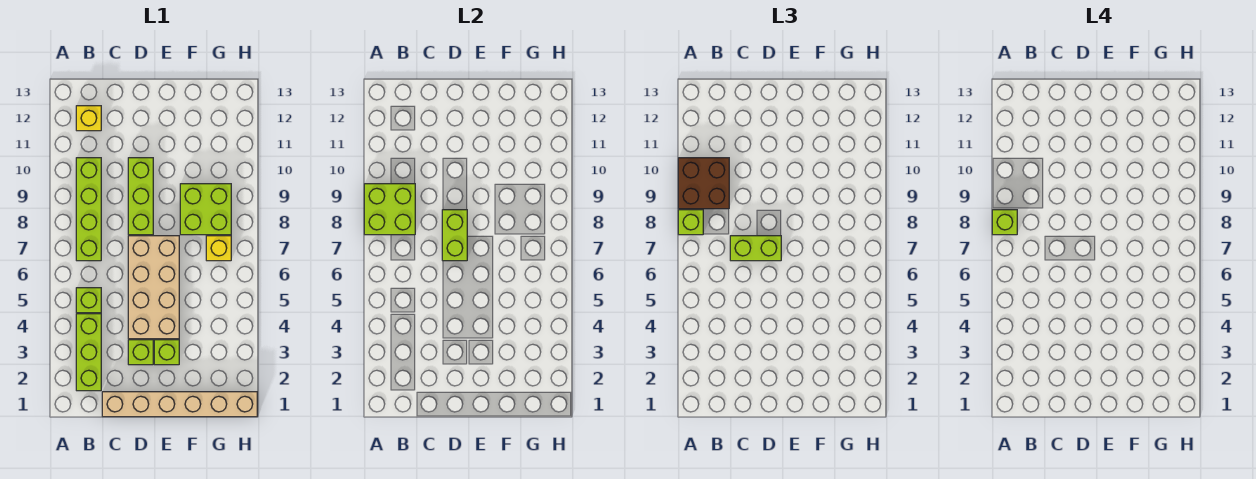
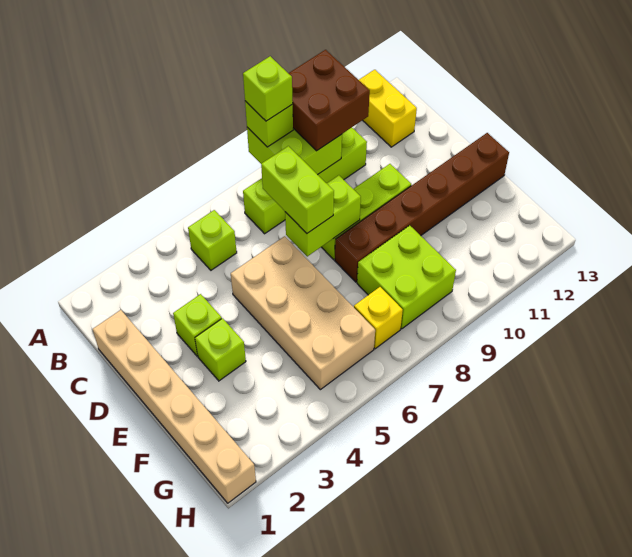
lime brick B2:B4 level 1 -> none
yellow brick B12 level 1 -> yellow brick A12:B12 level 1
tan brick D4:E7 level 1 -> tan brick D5:G6 level 1
none -> brown brick E8:E13 level 1

